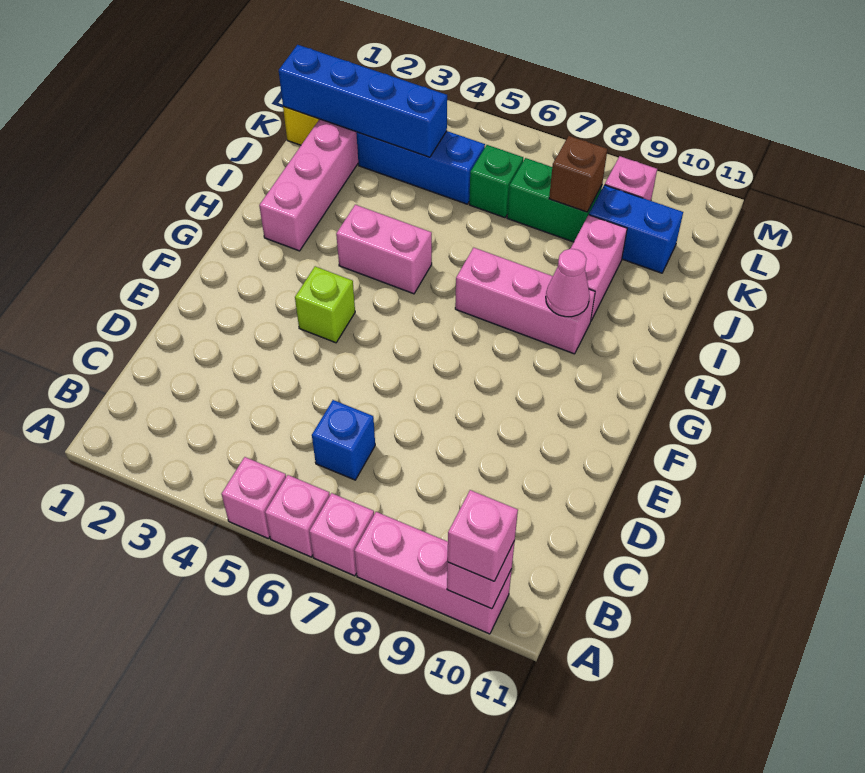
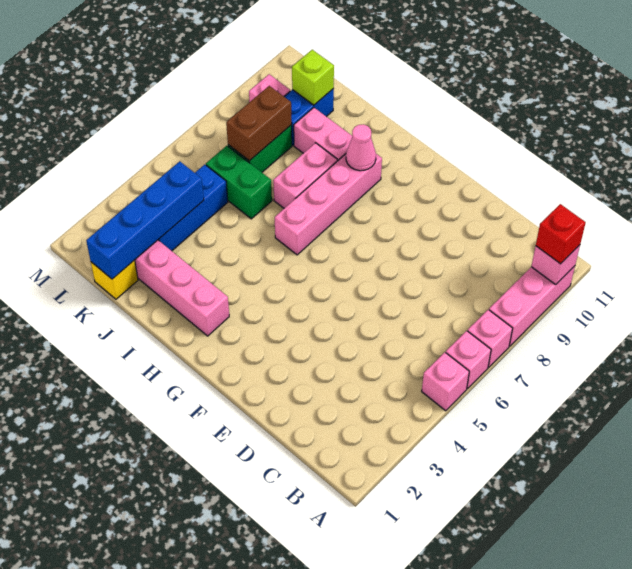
pink brick A10 level 3 -> red brick A10 level 3
blue brick C6 level 1 -> none
lime brick F4 level 1 -> lime brick K10 level 2
pink brick H4:H5 level 1 -> pink brick I7:I8 level 1
pink brick H7:H9 level 1 -> pink brick H6:H9 level 1
green brick K6 level 1 -> green brick J6:K6 level 1
brown brick K8 level 2 -> brown brick K7:K8 level 2

